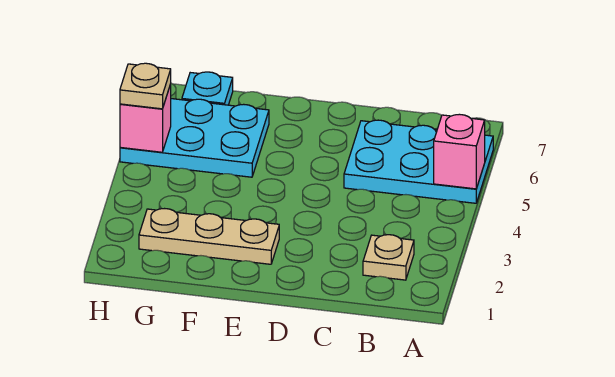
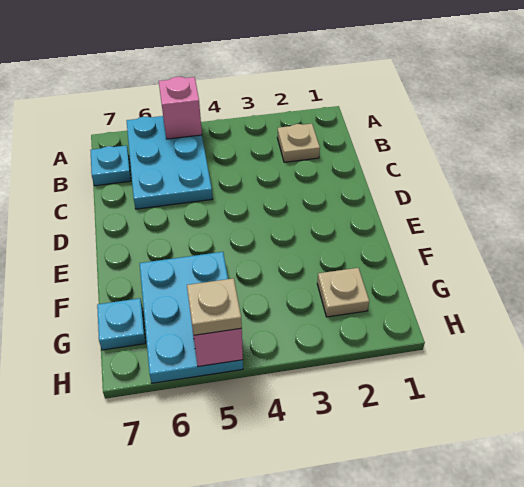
none -> cyan plate B7 level 1
tan plate E2:G2 level 1 -> tan plate G2 level 1

